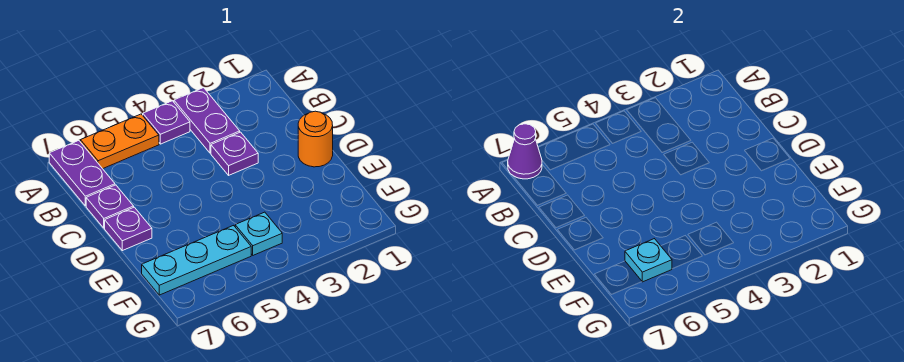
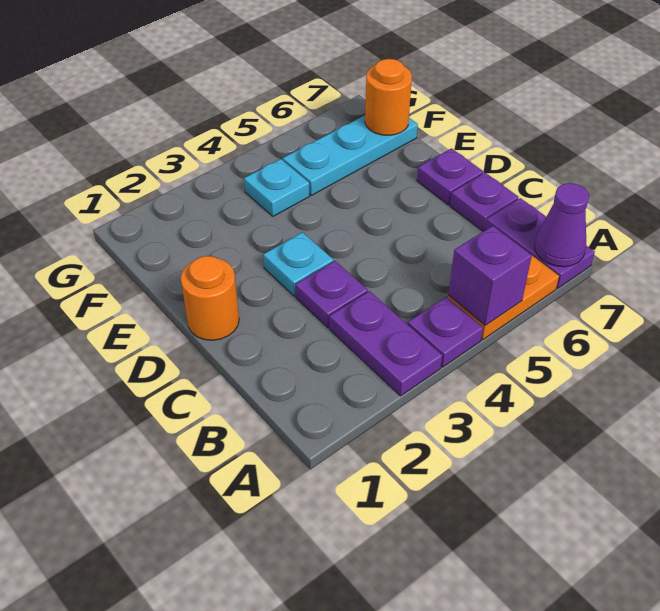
none -> purple brick A5 level 2
cyan plate F6 level 2 -> cyan plate D3 level 1
none -> orange round brick F7 level 2

